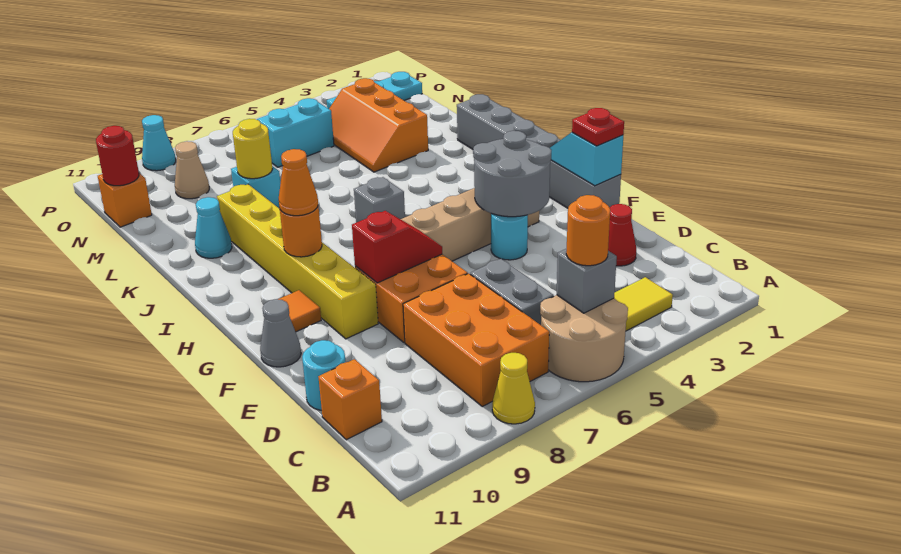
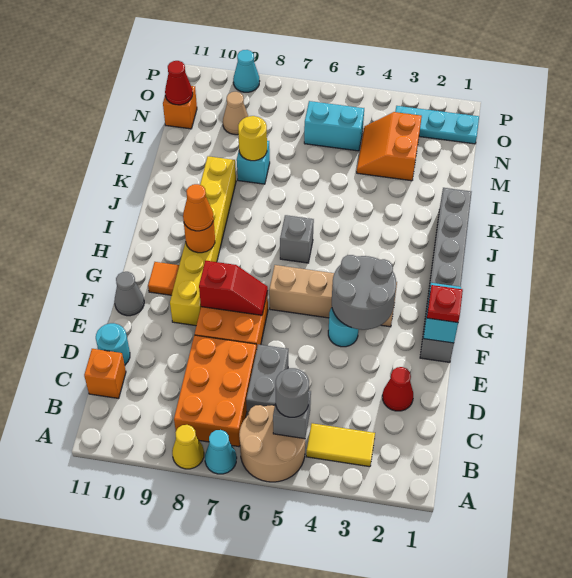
orange round brick B5 level 3 -> grey round brick B5 level 3
cyan cone K10 level 1 -> cyan cone A7 level 1
orange slope L3:N4 level 1 top 3 -> orange slope M3:N4 level 1 top 3
red round brick N11 level 2 -> red cone N11 level 2

